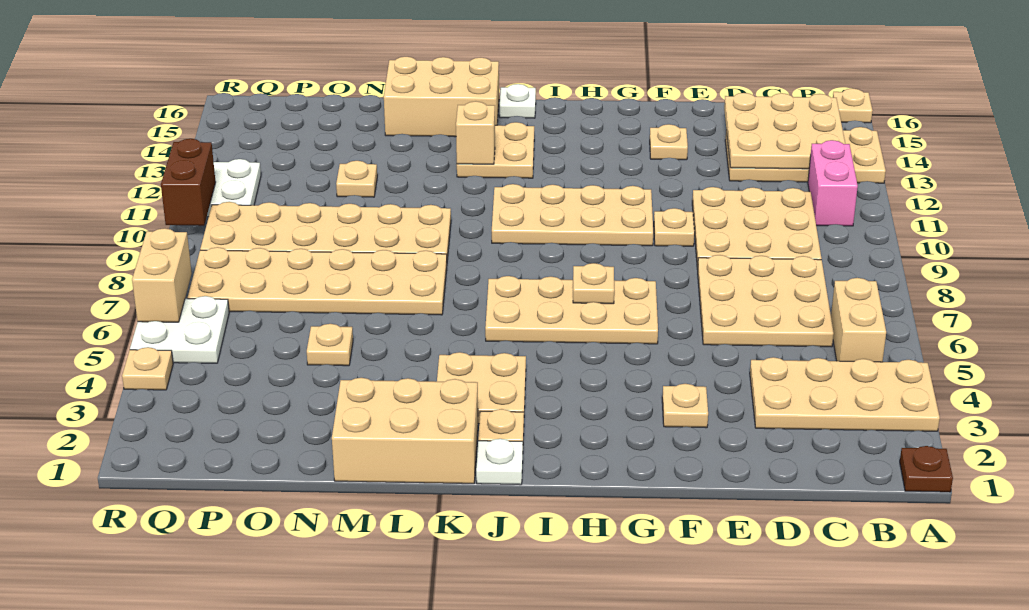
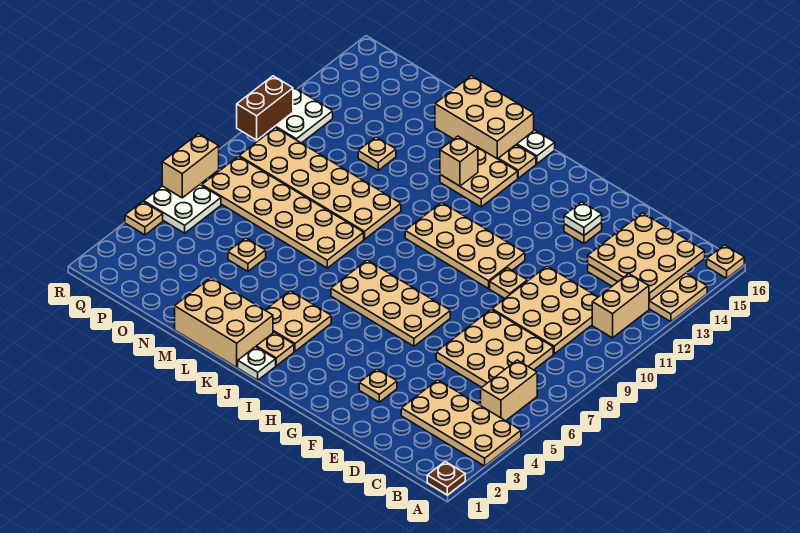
pink brick B11:B12 level 1 -> tan brick B11:B12 level 1
none -> white plate F14 level 2
tan plate H7 level 2 -> tan plate J15 level 1

